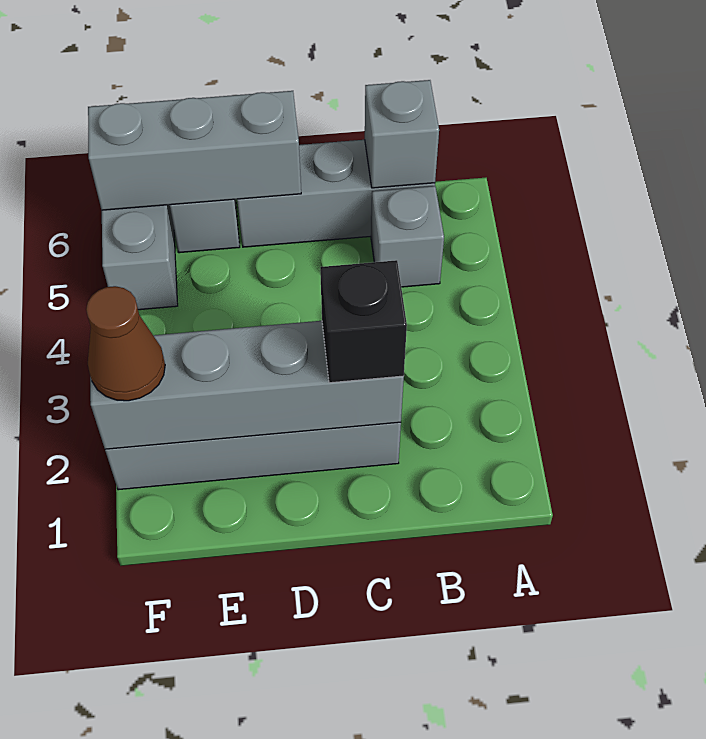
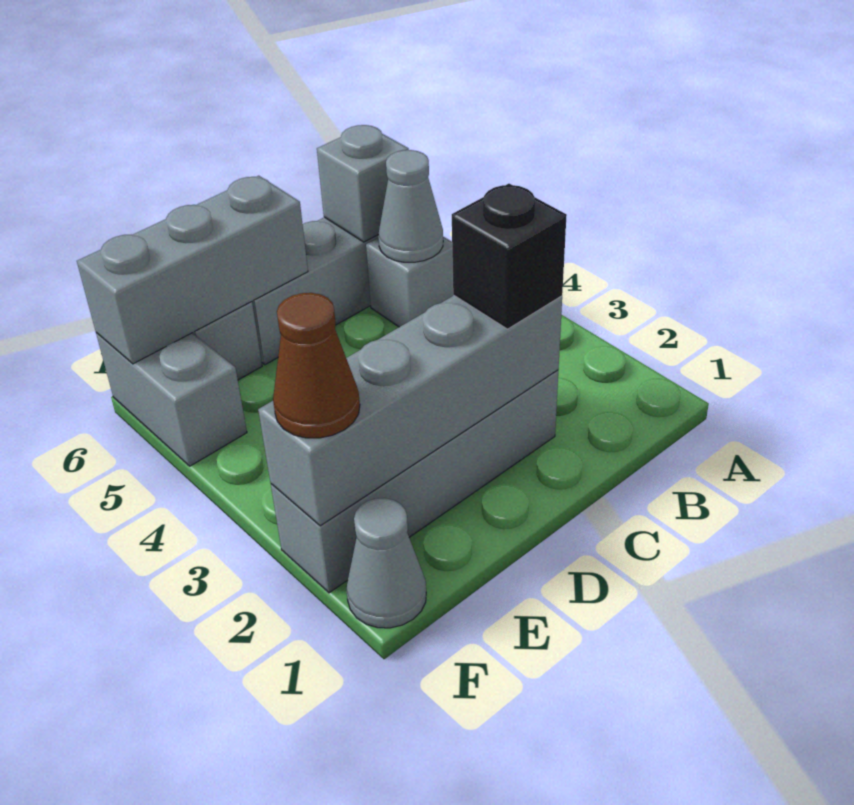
none -> grey cone B5 level 2
none -> grey cone F1 level 1

